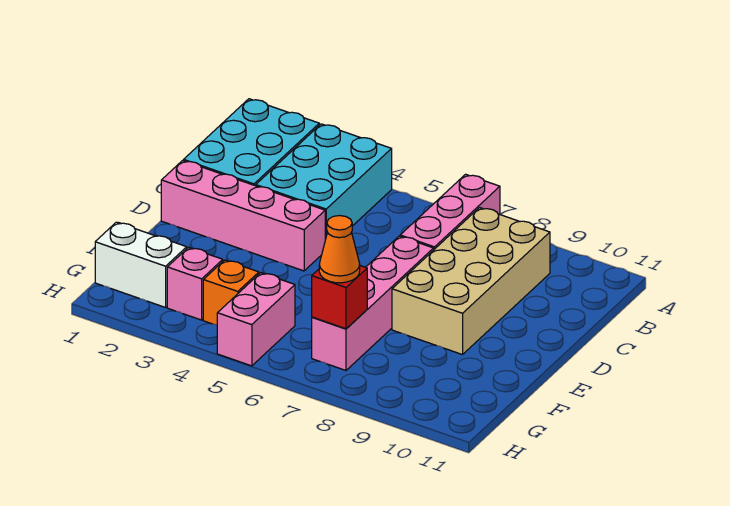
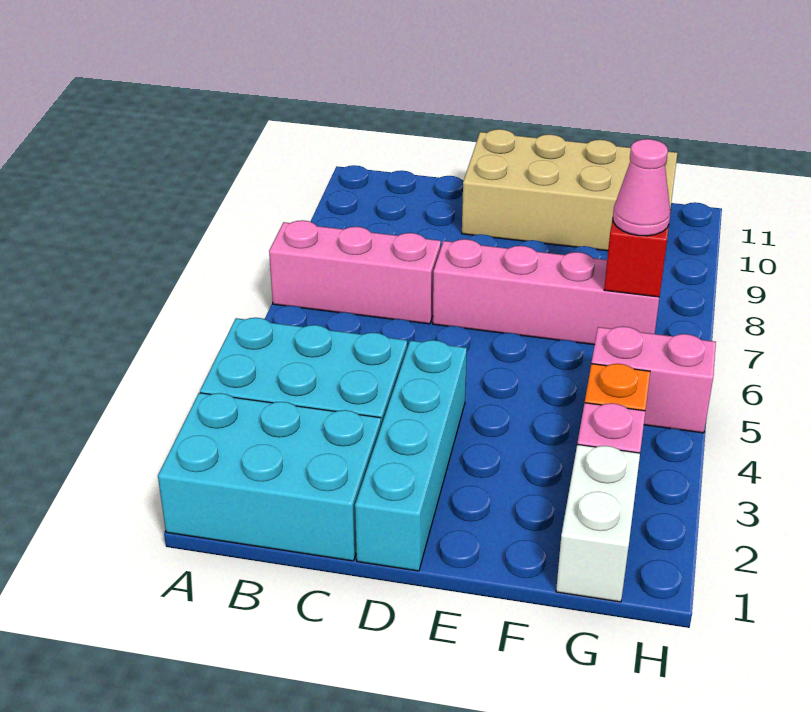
tan brick B8:E9 level 1 -> tan brick D10:G11 level 1
pink brick D1:D4 level 1 -> cyan brick D1:D4 level 1
orange cone G7 level 3 -> pink cone G7 level 3

